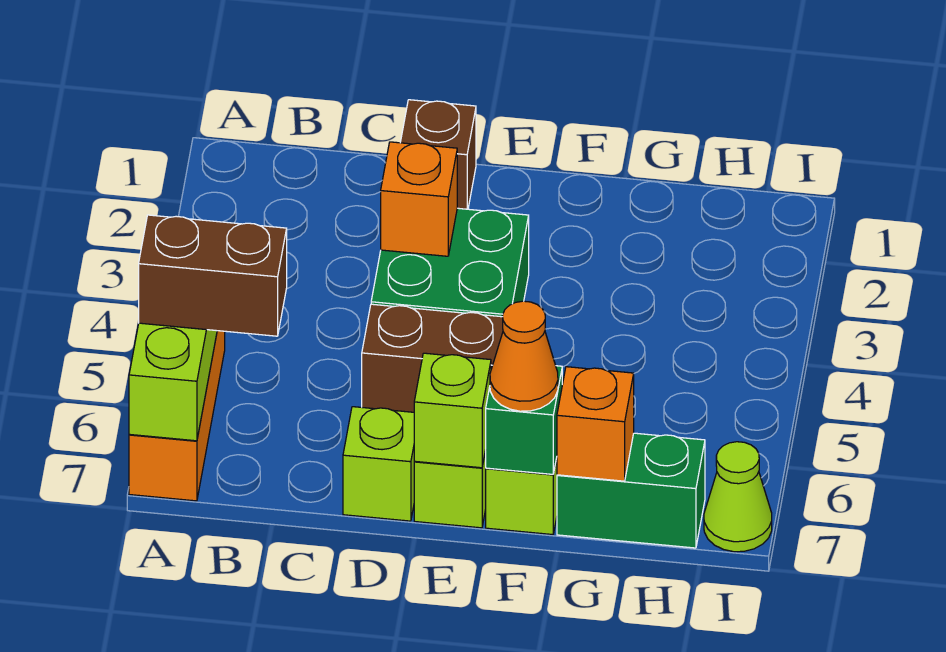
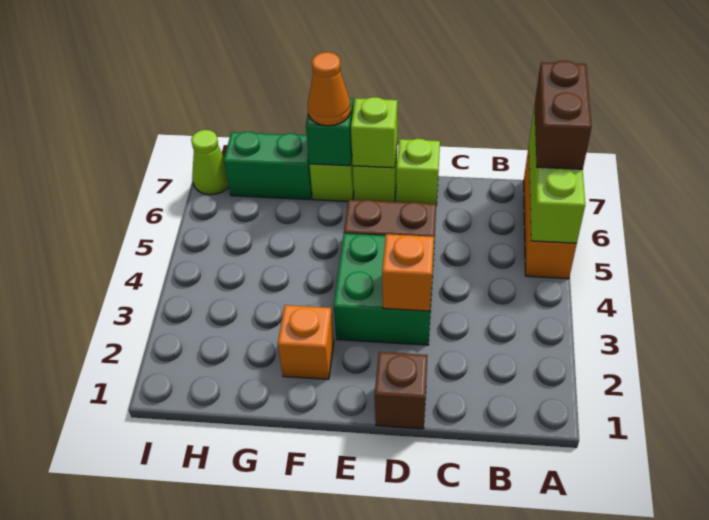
brown brick A6:B6 level 3 -> brown brick A6:A7 level 3
orange brick G7 level 2 -> orange brick F2 level 1

